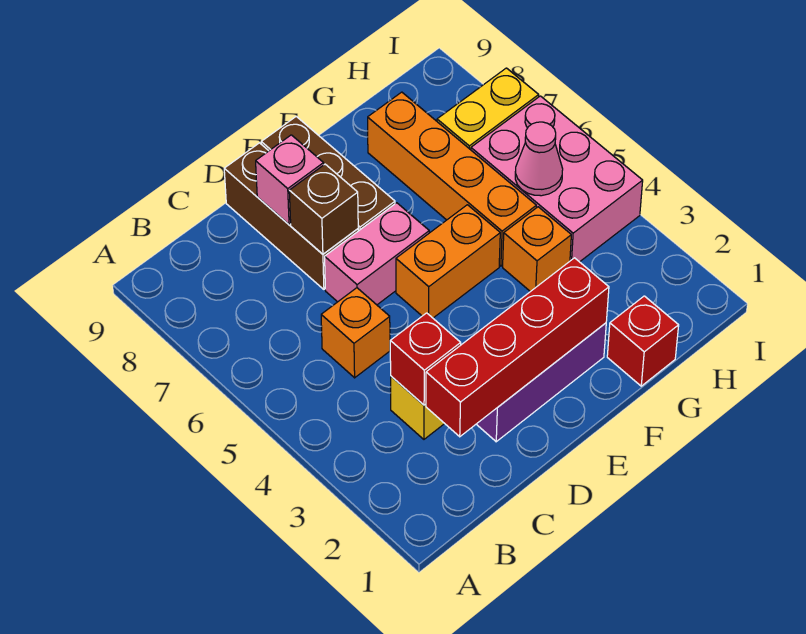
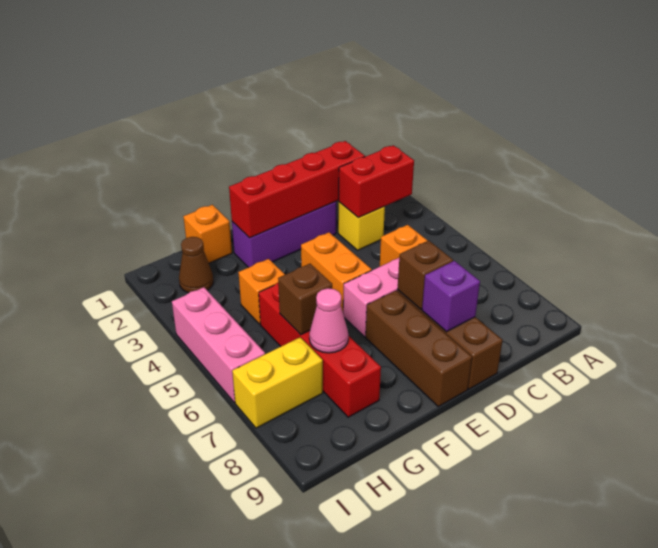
red brick C3 level 2 -> red brick B3:C3 level 2
pink brick D8 level 2 -> purple brick D8 level 2
orange brick E5:F5 level 1 -> orange brick E4:E5 level 1
red brick G1 level 1 -> orange brick G1 level 1
orange brick G5:G8 level 1 -> red brick G5:G8 level 1
none -> brown brick G6 level 2
none -> brown cone H2 level 1
pink brick H4:I6 level 1 -> pink brick I4:I6 level 1
pink cone H5 level 2 -> pink cone G7 level 2

